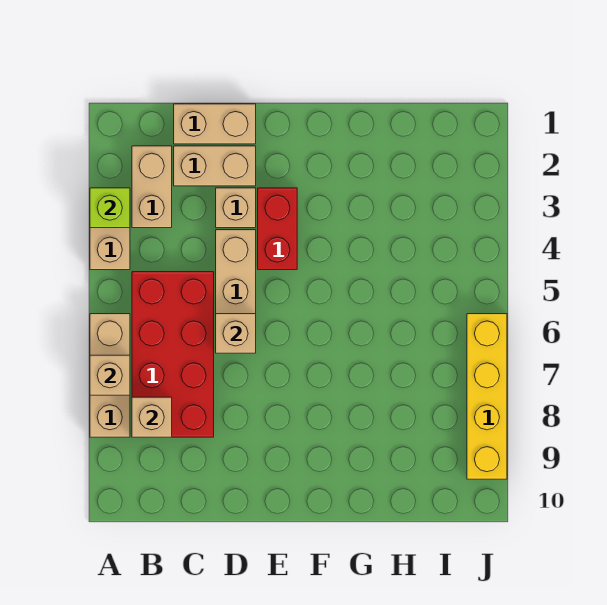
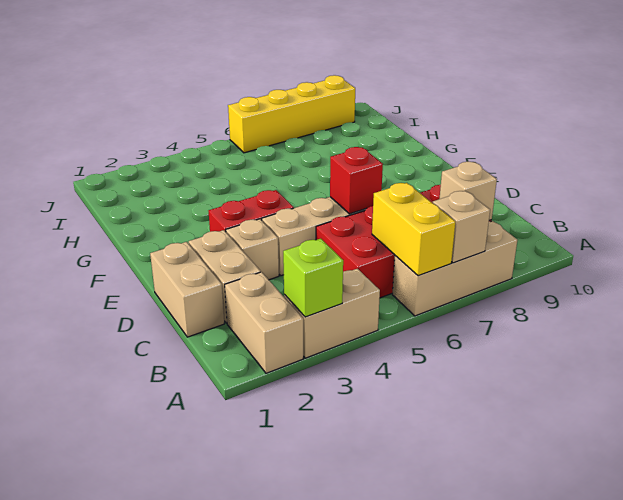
none -> yellow brick A6:B6 level 2
tan brick B2:B3 level 1 -> tan brick A2:B2 level 1
tan brick D6 level 2 -> red brick D6 level 2

